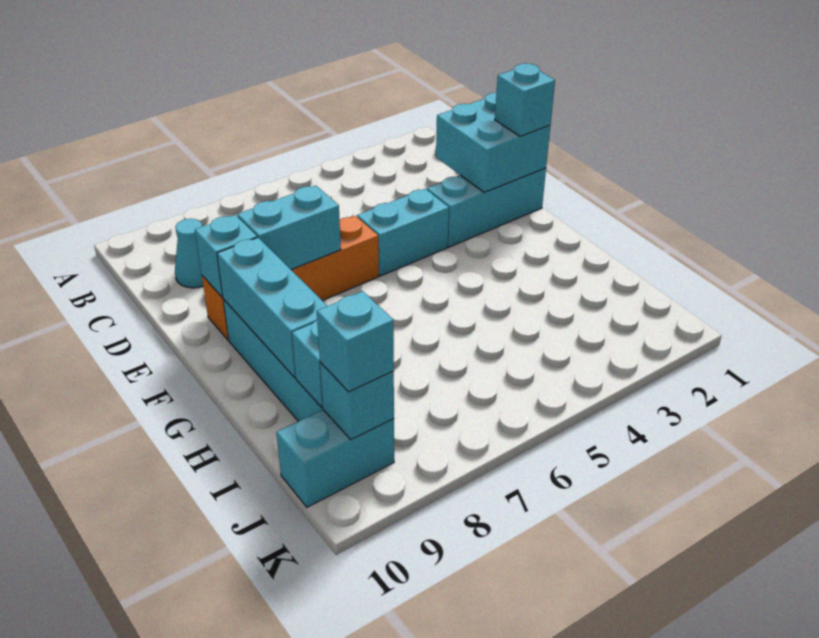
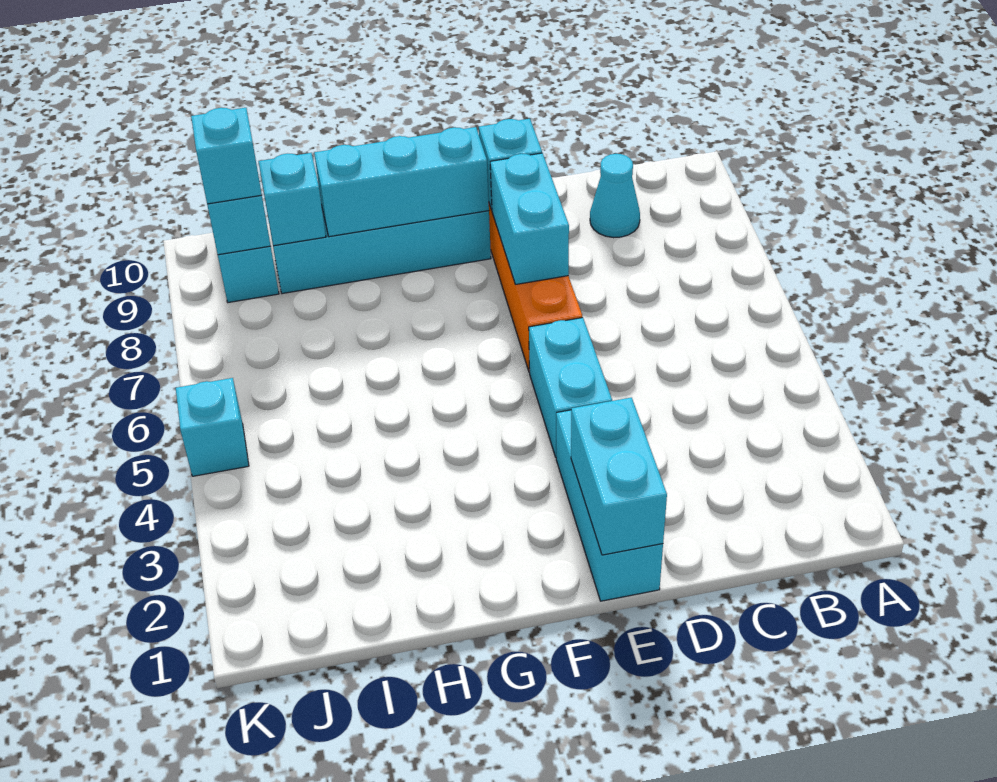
cyan brick D1:E2 level 2 -> cyan brick E1:E2 level 2
cyan brick E1 level 3 -> cyan brick K5 level 1

